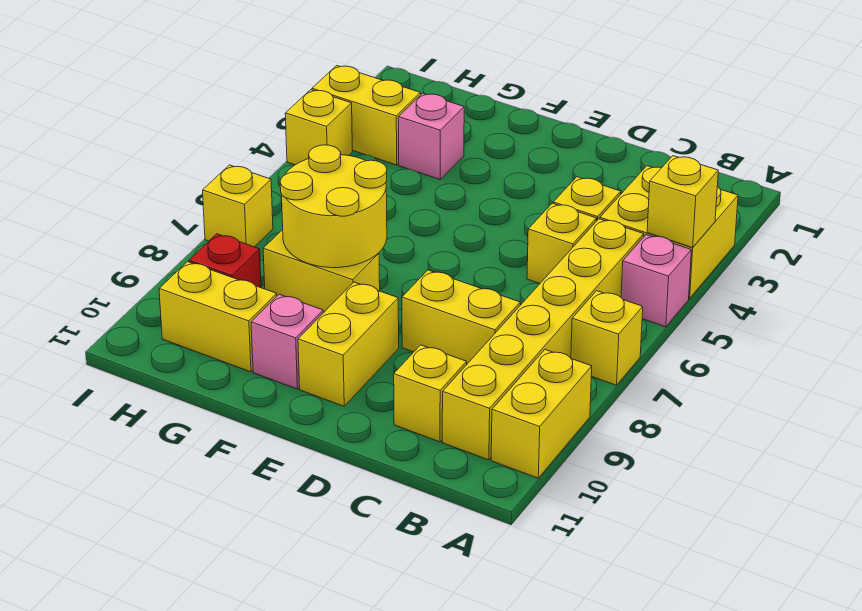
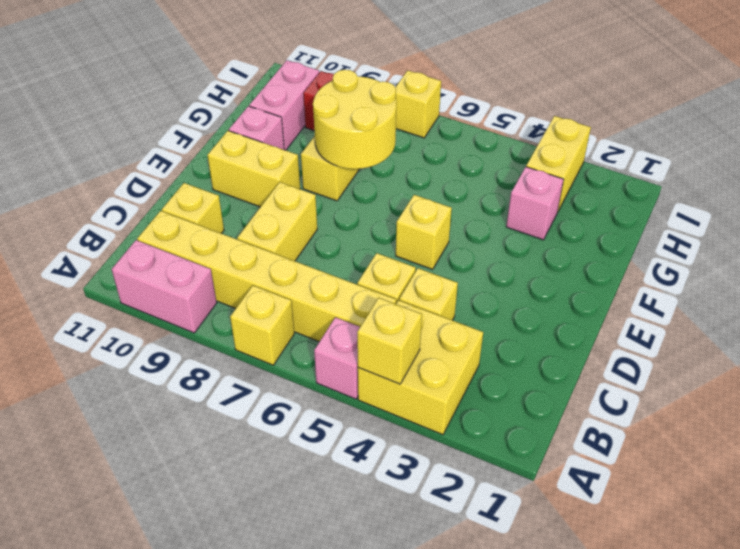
yellow brick A9:A10 level 1 -> pink brick A9:A10 level 1
yellow brick G10:H10 level 1 -> pink brick G10:H10 level 1
yellow brick I4 level 1 -> yellow brick E5 level 1

